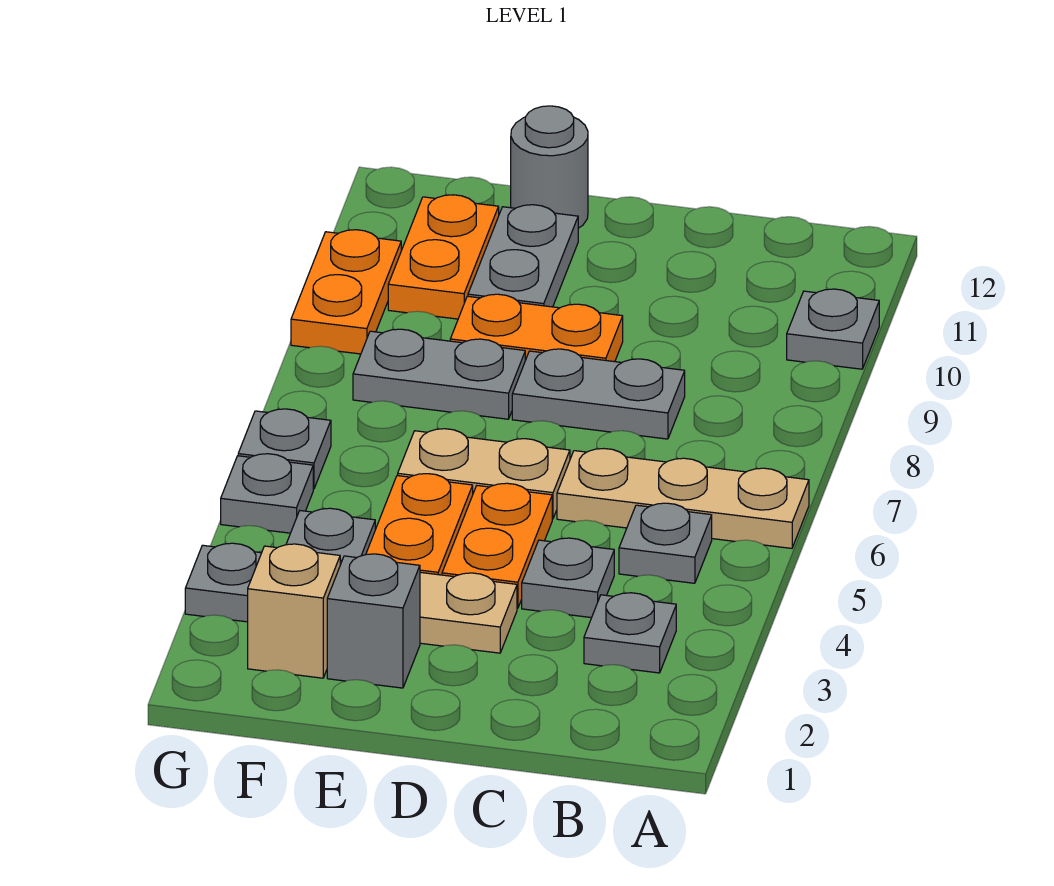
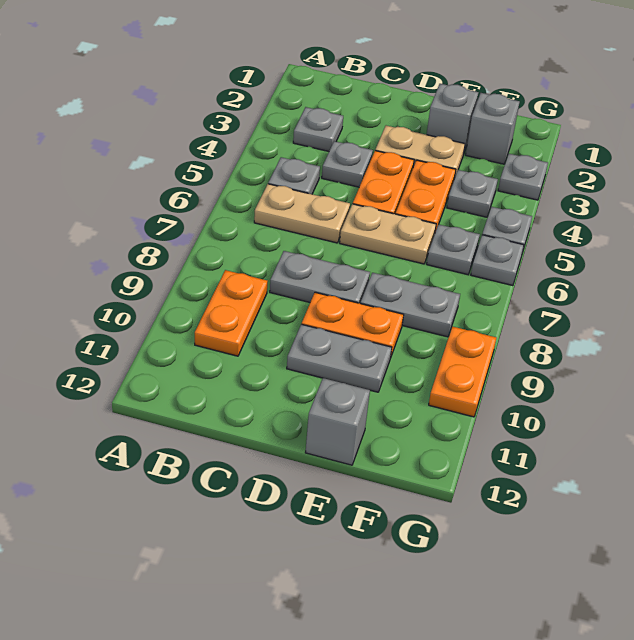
tan plate A6:C6 level 1 -> tan plate B6:C6 level 1
grey plate A10 level 1 -> grey plate F6 level 1
grey plate E10:E11 level 1 -> grey plate D10:E10 level 1
grey round brick E12 level 1 -> grey brick E12 level 1
tan brick F2 level 1 -> grey brick F2 level 1
orange plate F10:F11 level 1 -> orange plate B9:B10 level 1

